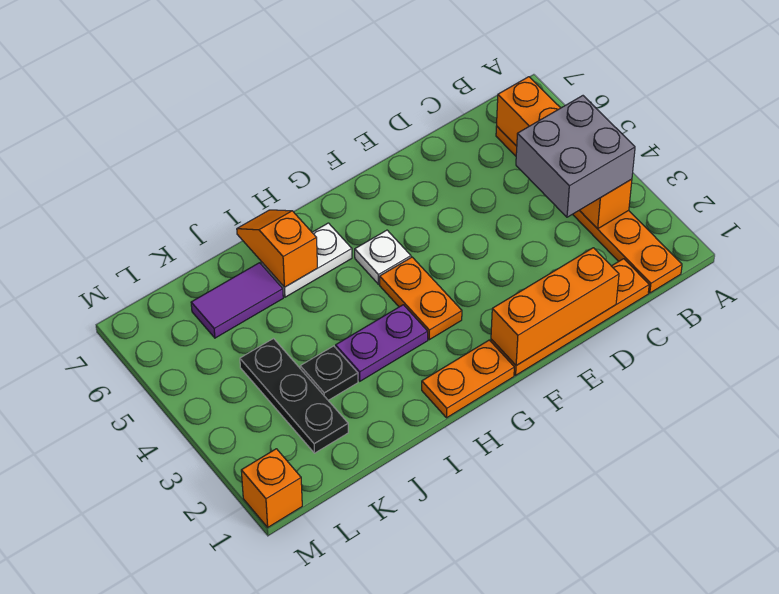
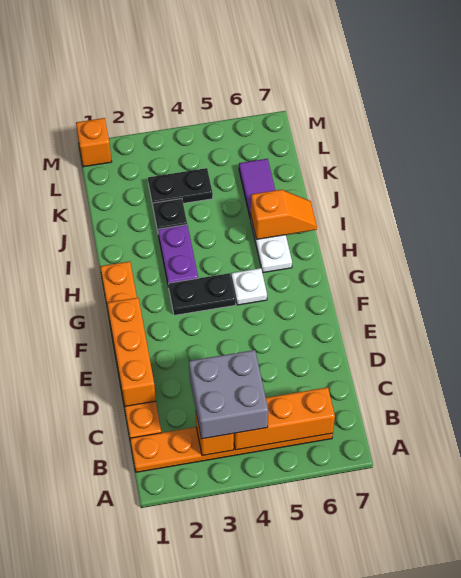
orange plate G3:G4 level 1 -> black plate G3:G4 level 1
black plate K2:K4 level 1 -> black plate K3:K4 level 1

